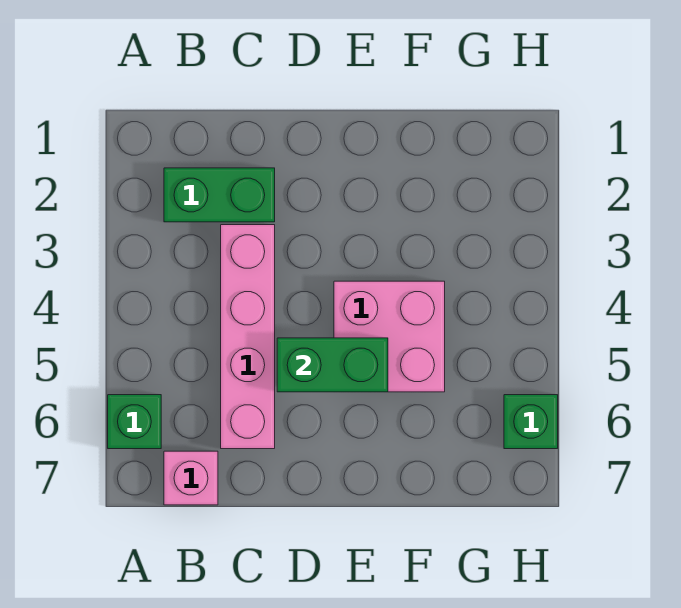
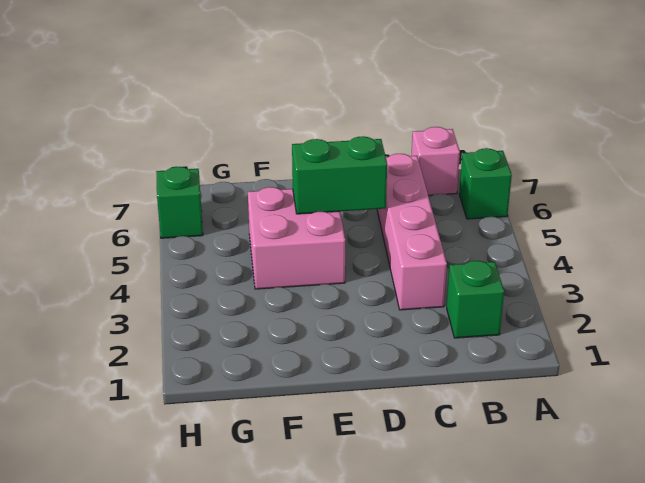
green brick B2:C2 level 1 -> green brick B2 level 1

